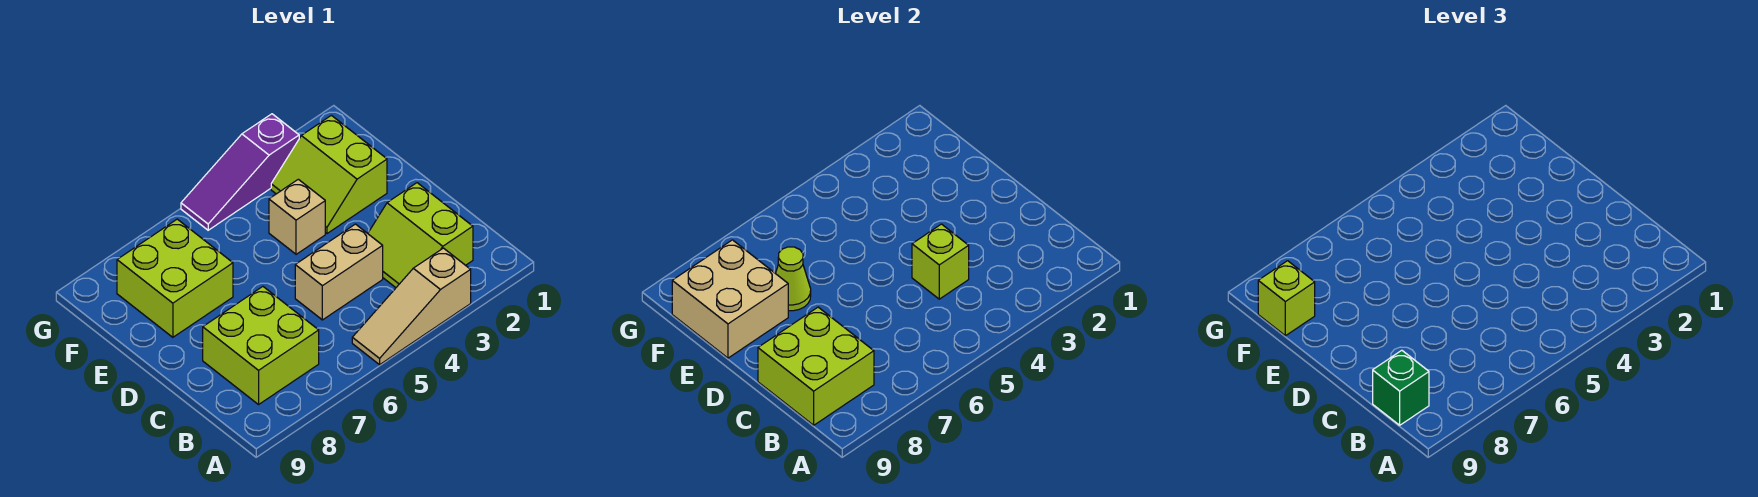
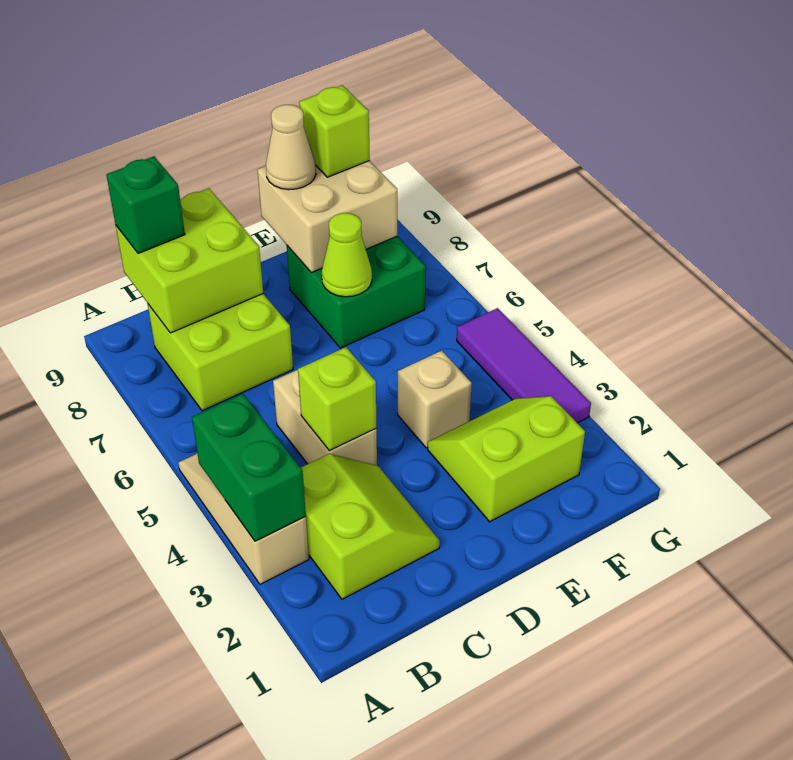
none -> green brick A3:A4 level 2
lime slope B2:C3 level 1 top 2 -> lime slope B2:C3 level 1 top B
lime brick E7:F8 level 1 -> green brick E7:F8 level 1
none -> tan cone E9 level 3
purple slope G3:G5 level 1 top 3 -> purple tile G3:G5 level 1

